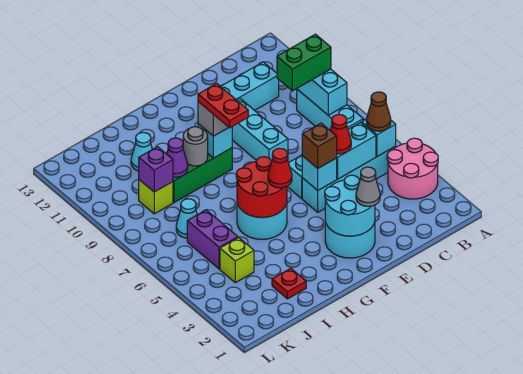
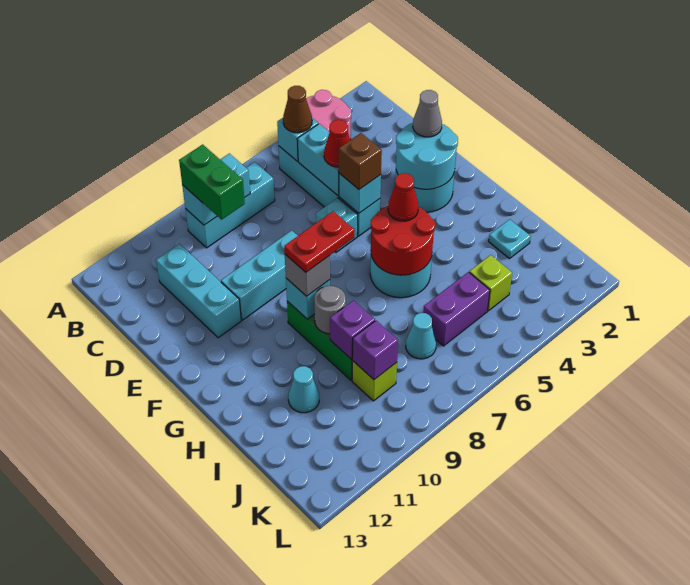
red plate I2 level 1 -> cyan plate I2 level 1
purple cone I9 level 2 -> purple brick I9 level 2

